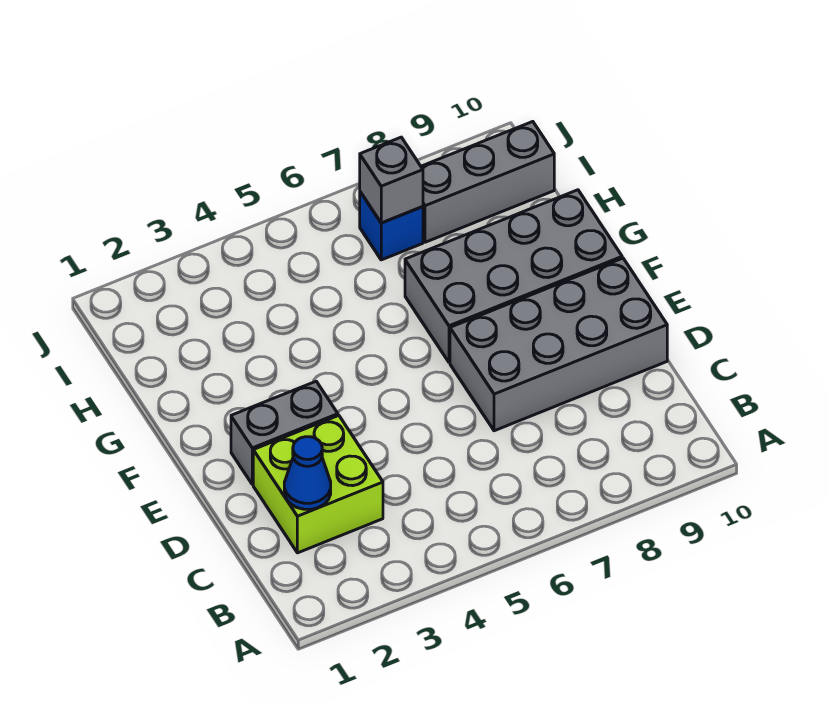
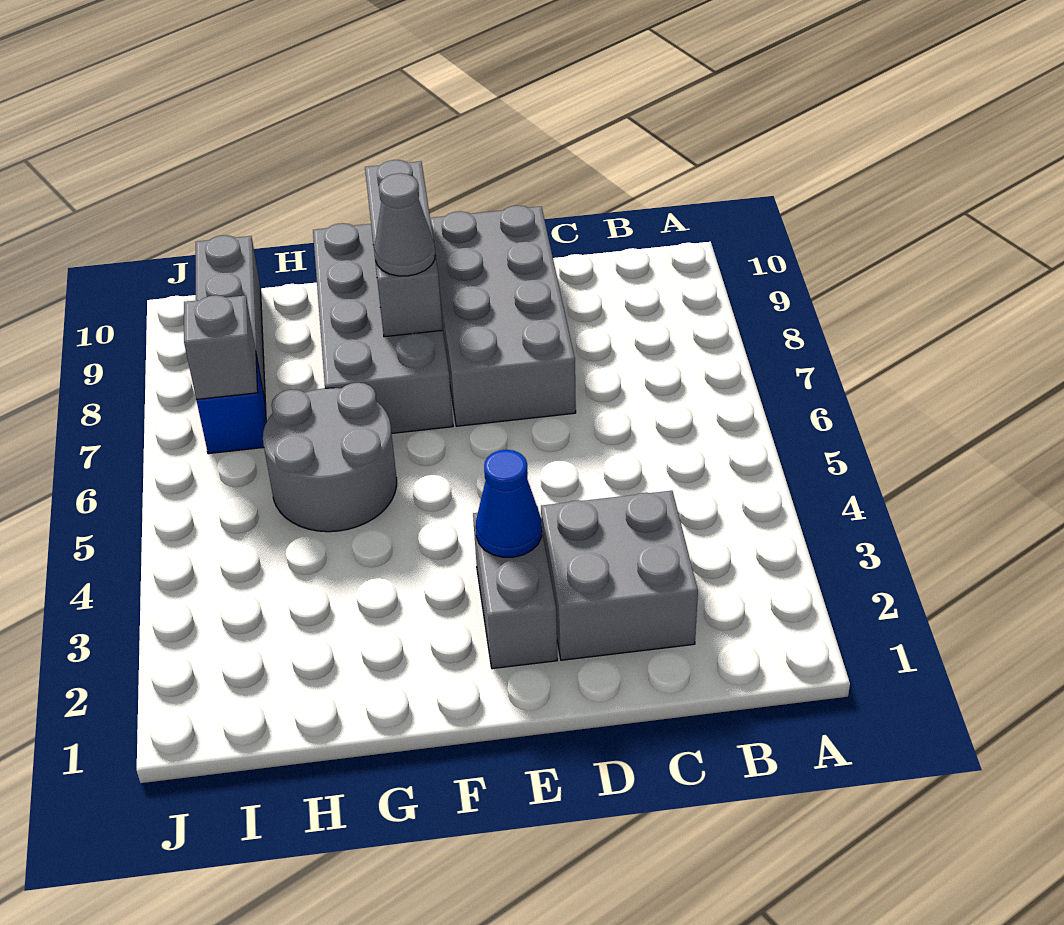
lime brick C2:D3 level 1 -> grey brick C2:D3 level 1
blue cone C2 level 2 -> blue cone E3 level 2
none -> grey brick F8:F10 level 2
none -> grey cone F8 level 3
none -> grey round brick G5:H6 level 1

